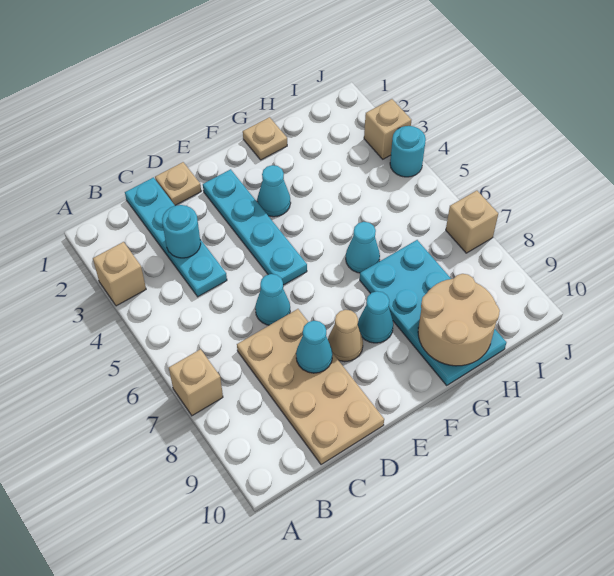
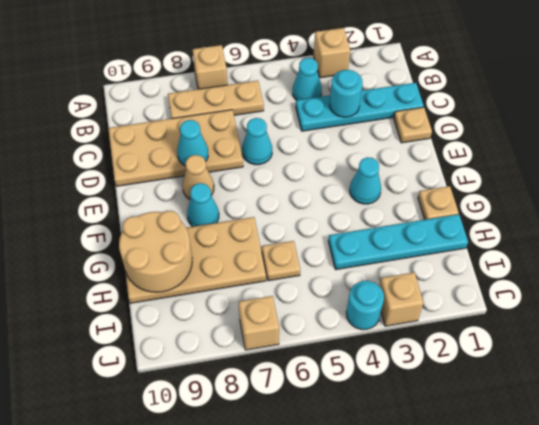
none -> tan plate B6:B8 level 1
cyan plate E2:E5 level 1 -> cyan plate H1:H4 level 1
cyan cone G6 level 1 -> cyan cone B4 level 1
cyan plate G7:H10 level 1 -> tan plate G7:H10 level 1
none -> tan plate H6 level 1

